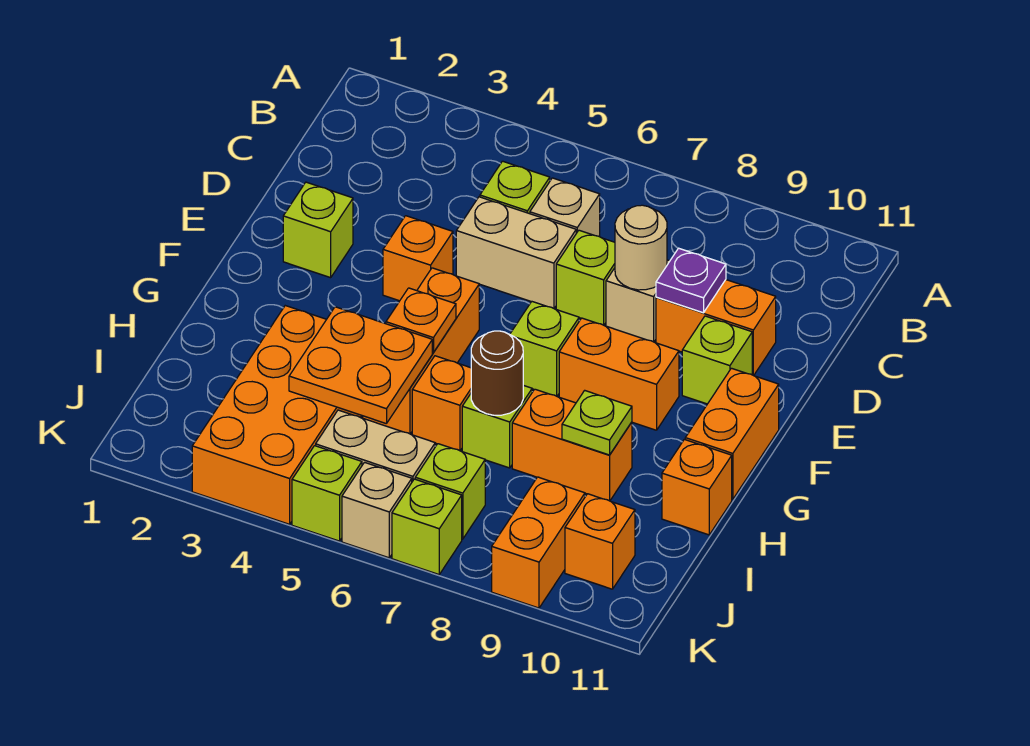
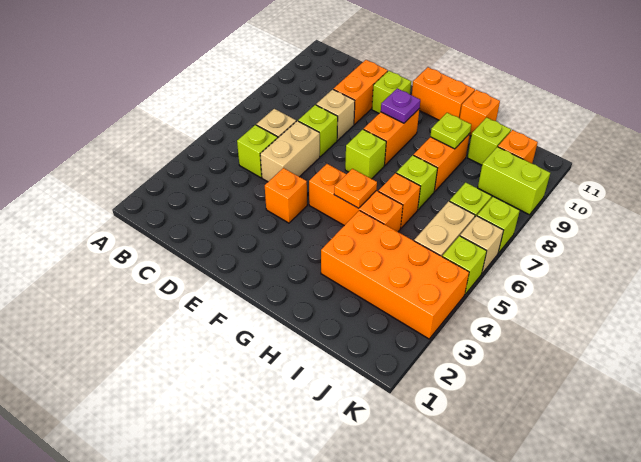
tan round brick D8 level 2 -> none
purple plate D9 level 2 -> purple plate F9 level 2
lime brick E2 level 1 -> lime brick I10 level 1
orange plate H4:I5 level 2 -> none
brown round brick H7 level 2 -> none
orange brick J9:K9 level 1 -> lime brick J9:K9 level 1

